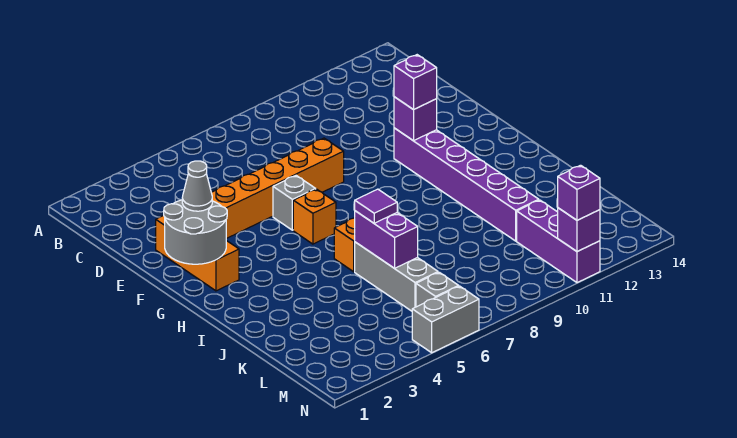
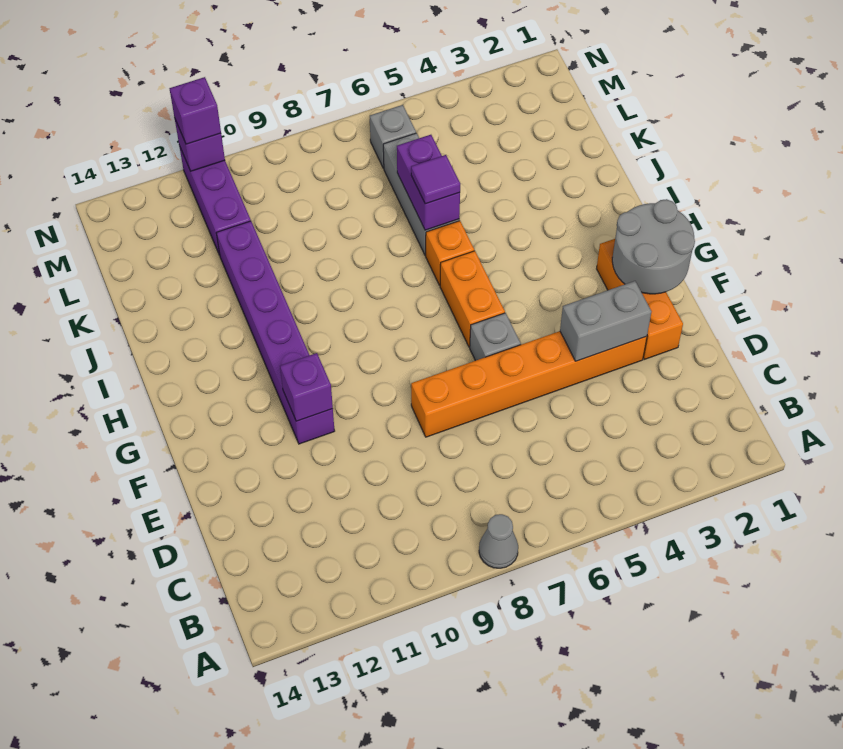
grey cone F2 level 3 -> grey cone A8 level 1
purple brick F11 level 3 -> none
orange brick G6 level 1 -> orange brick G6:H6 level 1
grey brick N5:N6 level 1 -> grey brick E3:E4 level 2

